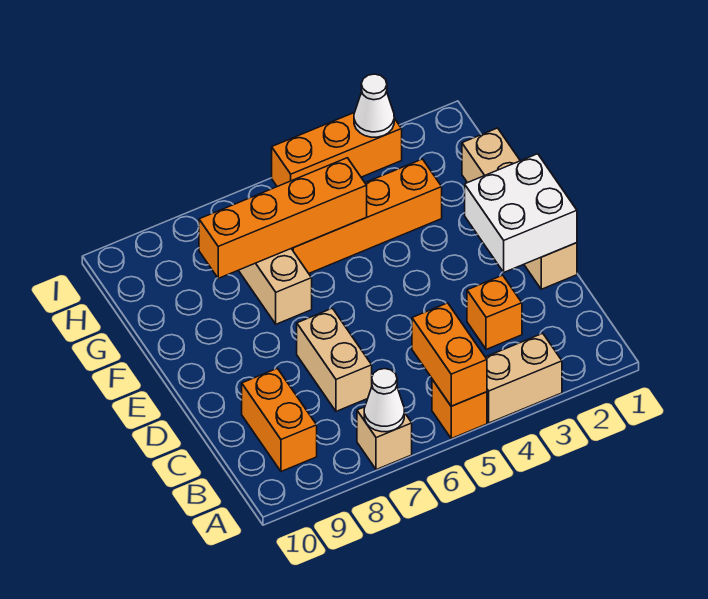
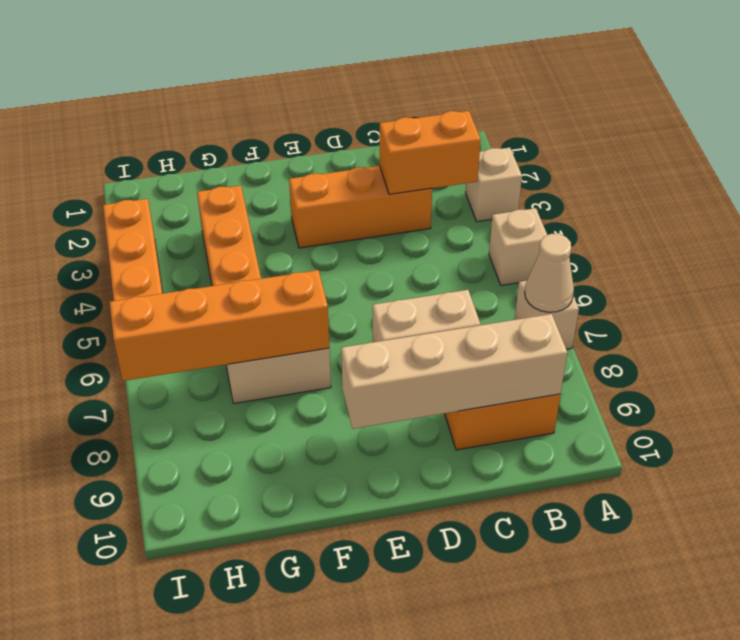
tan brick A3:A4 level 1 -> tan brick A3 level 1
orange brick A5 level 1 -> tan brick A5 level 1
orange brick A5:B5 level 2 -> orange brick B3:C3 level 2
white cone A7 level 2 -> tan cone A7 level 2
orange brick C3 level 1 -> orange brick C3:E3 level 1
tan brick D1:G1 level 1 -> tan brick B9:E9 level 2
white brick D1:E2 level 2 -> none
orange brick G5:G8 level 2 -> orange brick F7:I7 level 2
white cone I3 level 2 -> none

